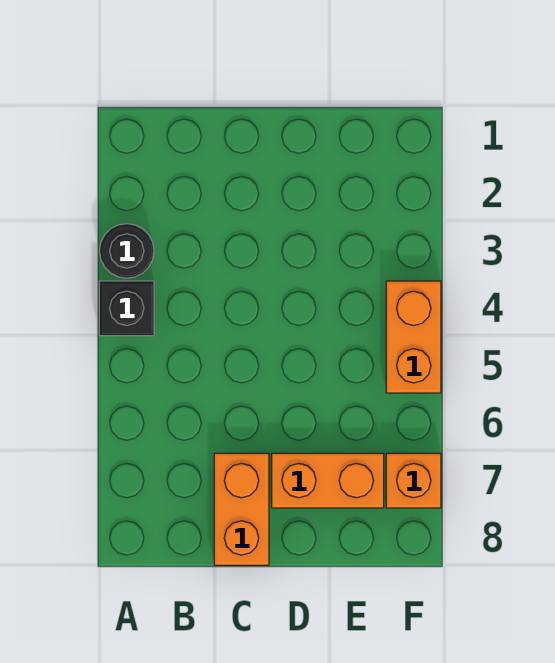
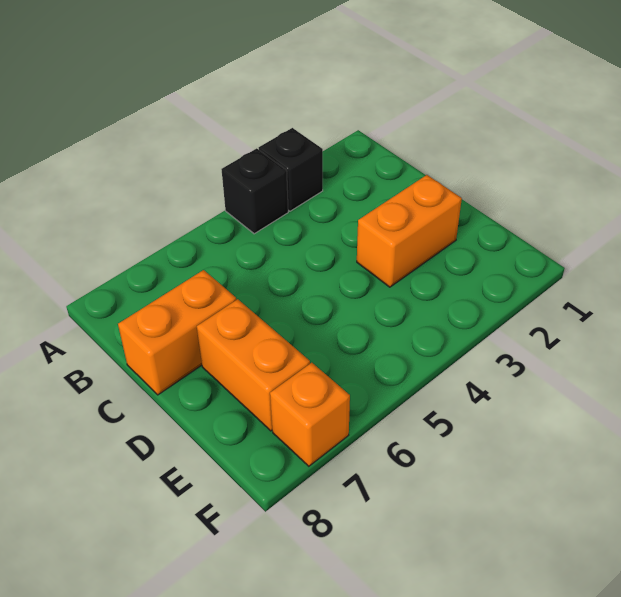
black round brick A3 level 1 -> black brick A3 level 1
orange brick F4:F5 level 1 -> orange brick D2:D3 level 1

